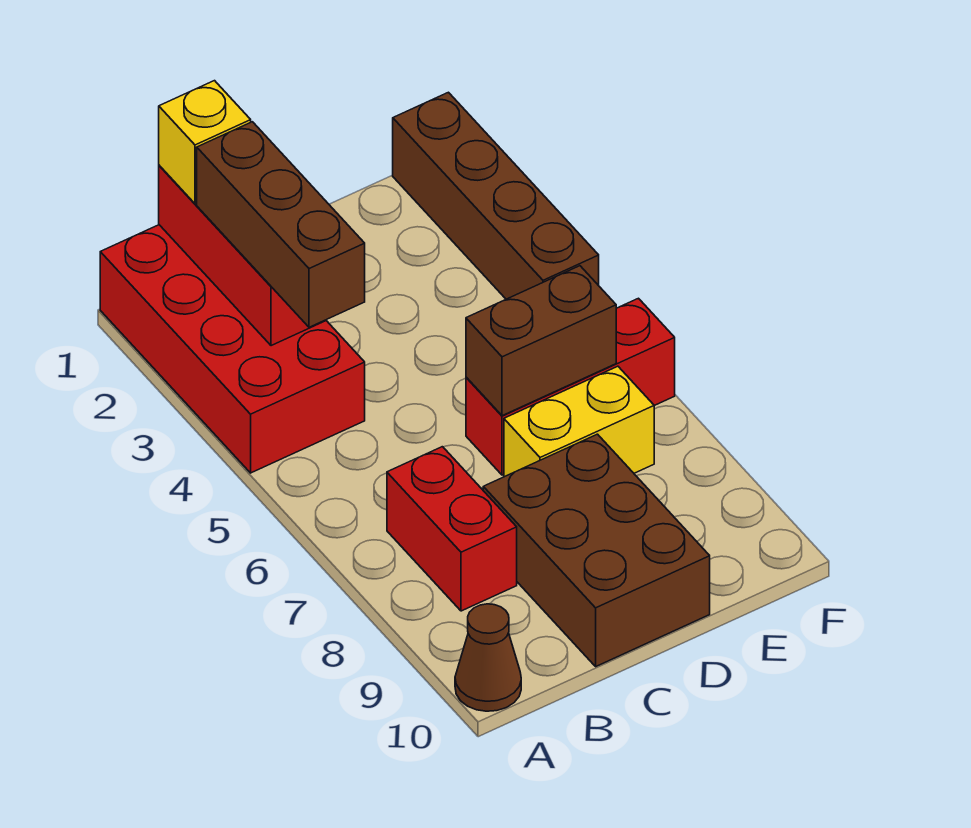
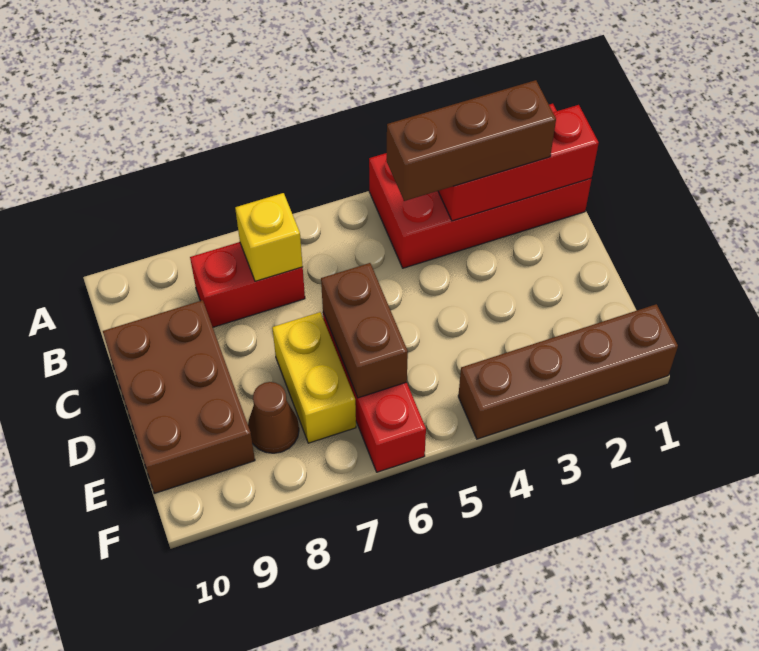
brown cone A10 level 1 -> brown cone E8 level 1
yellow brick B1 level 3 -> yellow brick B7 level 2
brown brick C8:D10 level 1 -> brown brick C9:E10 level 1

